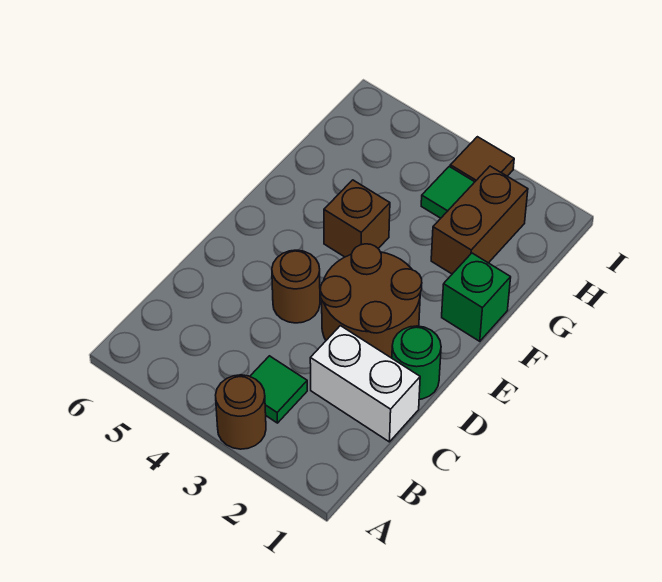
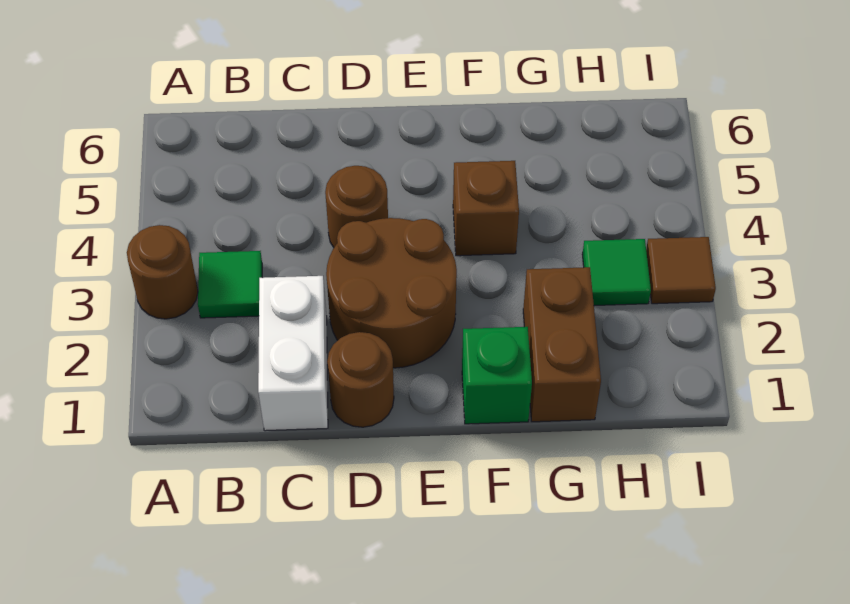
green round brick D1 level 1 -> brown round brick D1 level 1
brown brick G2:H2 level 1 -> brown brick G1:G2 level 1

